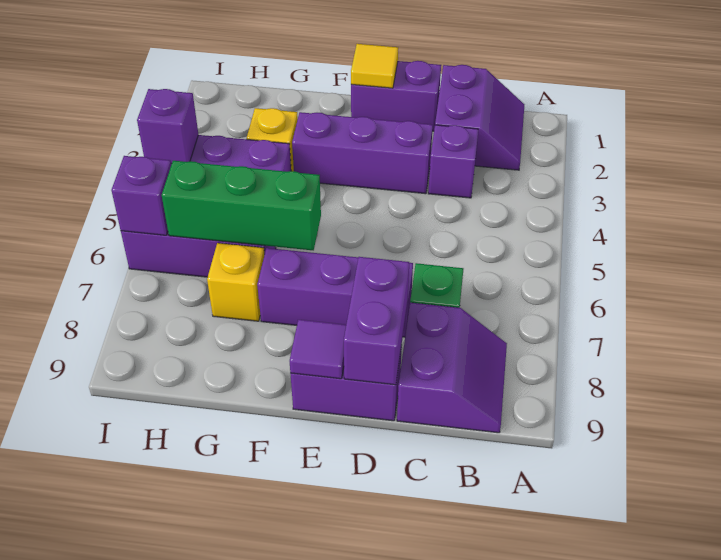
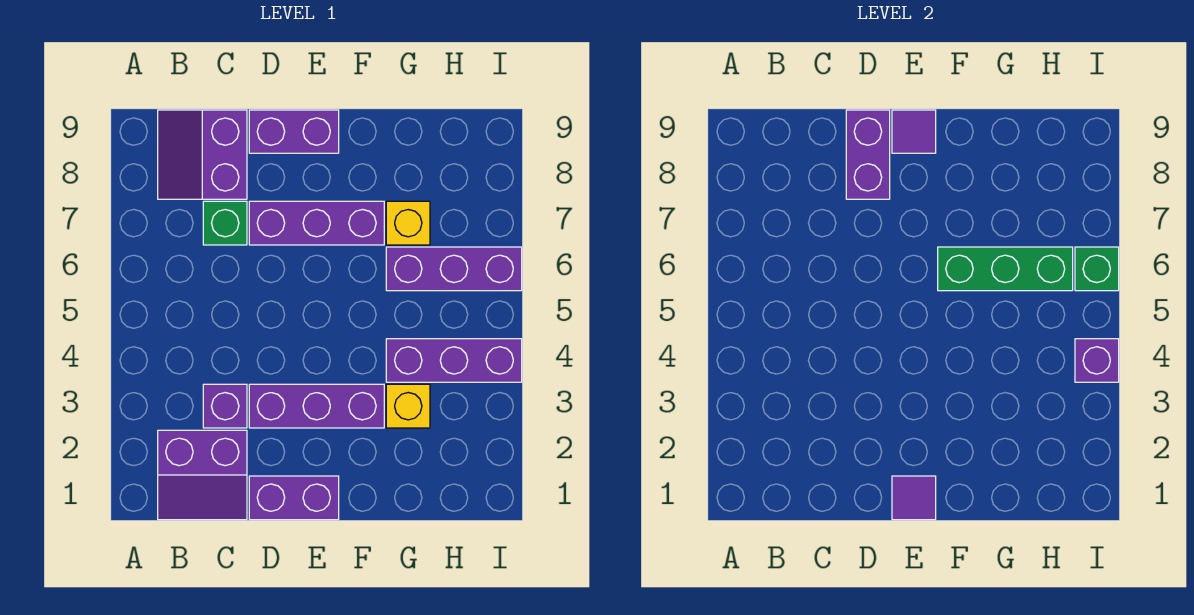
purple slope B1:C2 level 1 top C -> purple slope B1:C2 level 1 top 2
yellow tile E1 level 2 -> purple tile E1 level 2
purple brick I6 level 2 -> green brick I6 level 2

